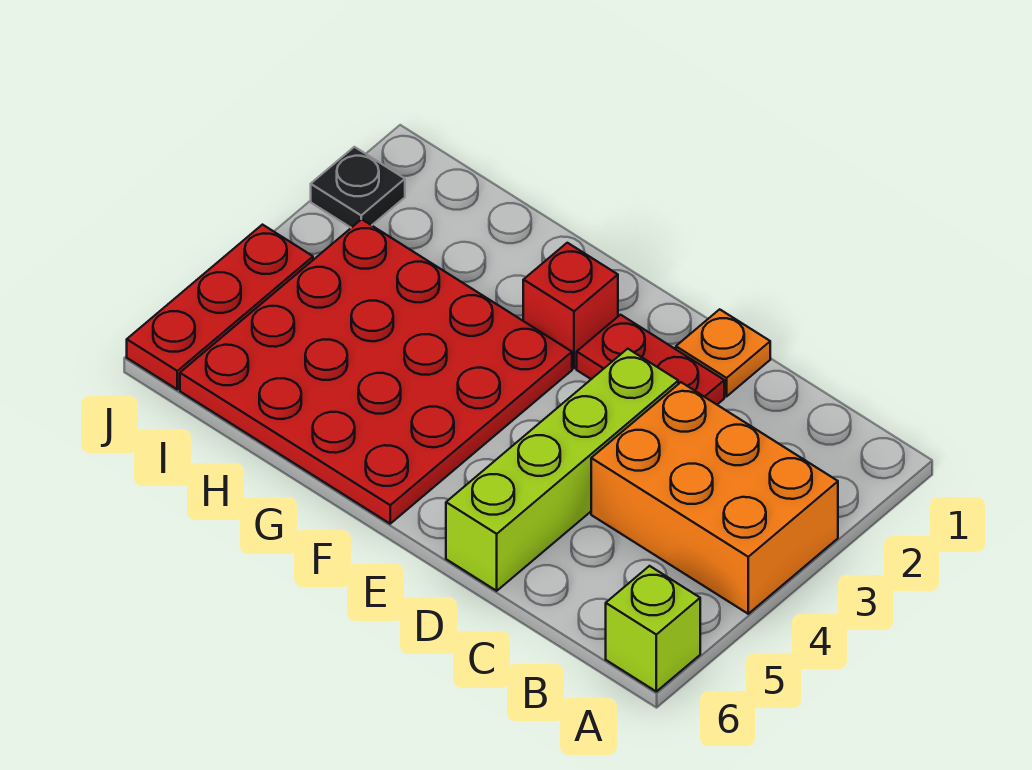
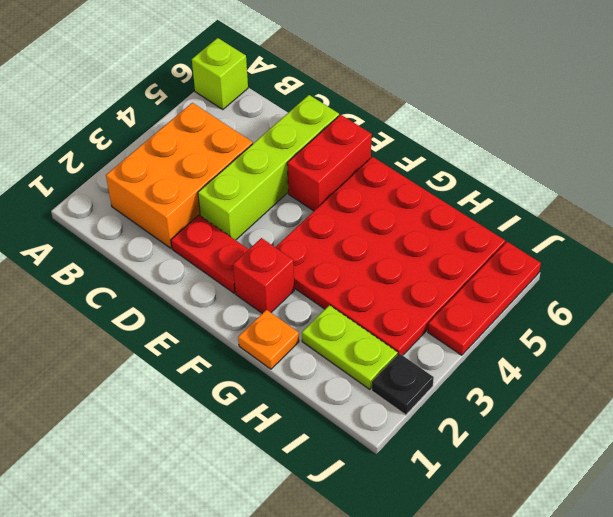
orange brick A3:C4 level 1 -> orange brick B2:C4 level 1
orange plate D1 level 1 -> orange plate G1 level 1
none -> red brick E5:E6 level 1
none -> lime plate H2:I2 level 1

